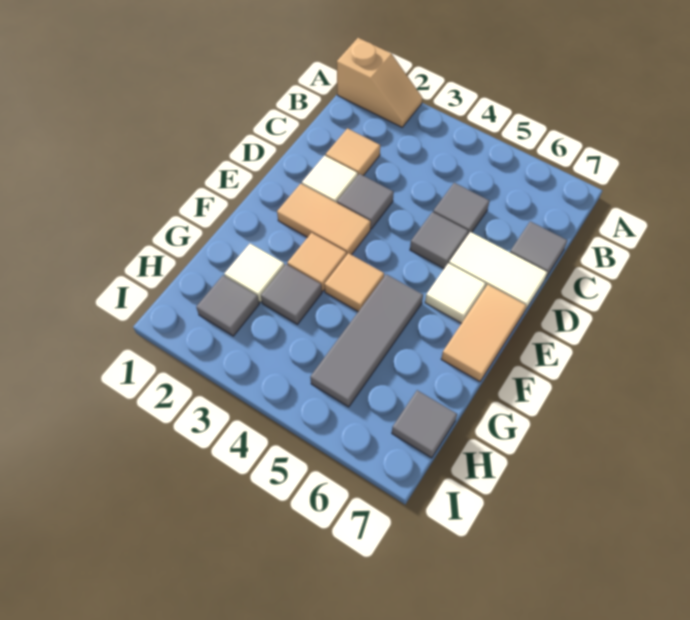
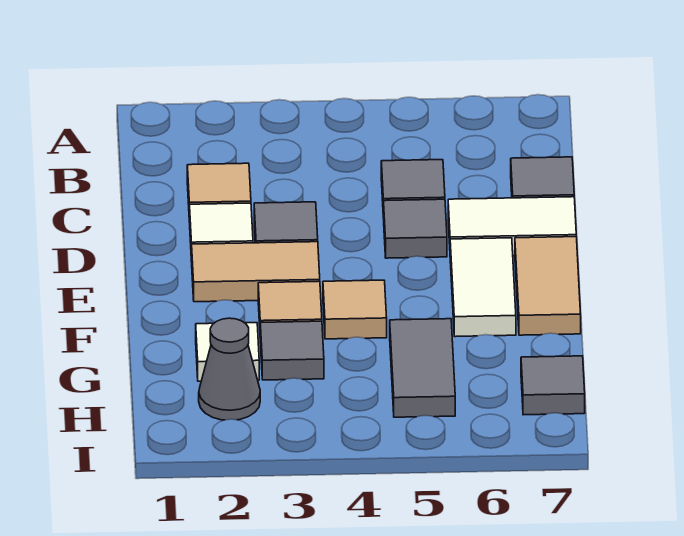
tan slope A1:A2 level 1 top 1 -> none
white tile E6 level 1 -> white tile E6:F6 level 1
grey tile F5:H5 level 1 -> grey tile G5:H5 level 1
grey tile H2 level 1 -> grey cone H2 level 1

